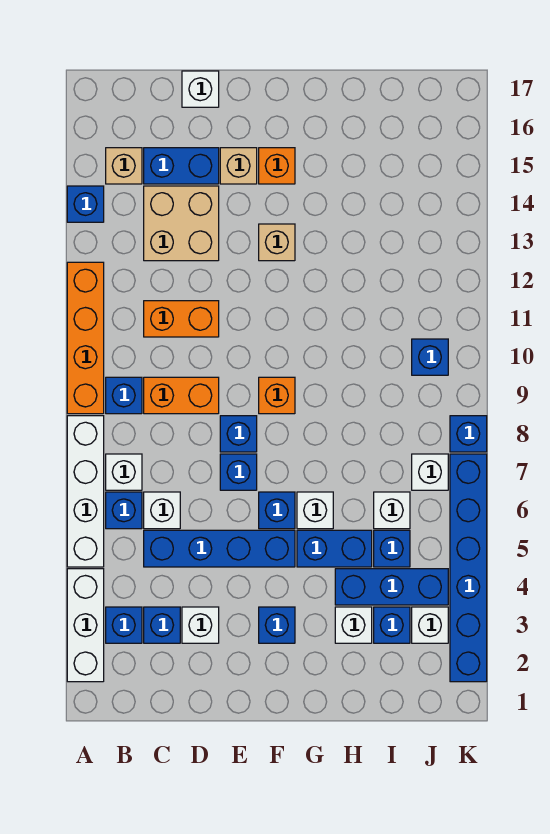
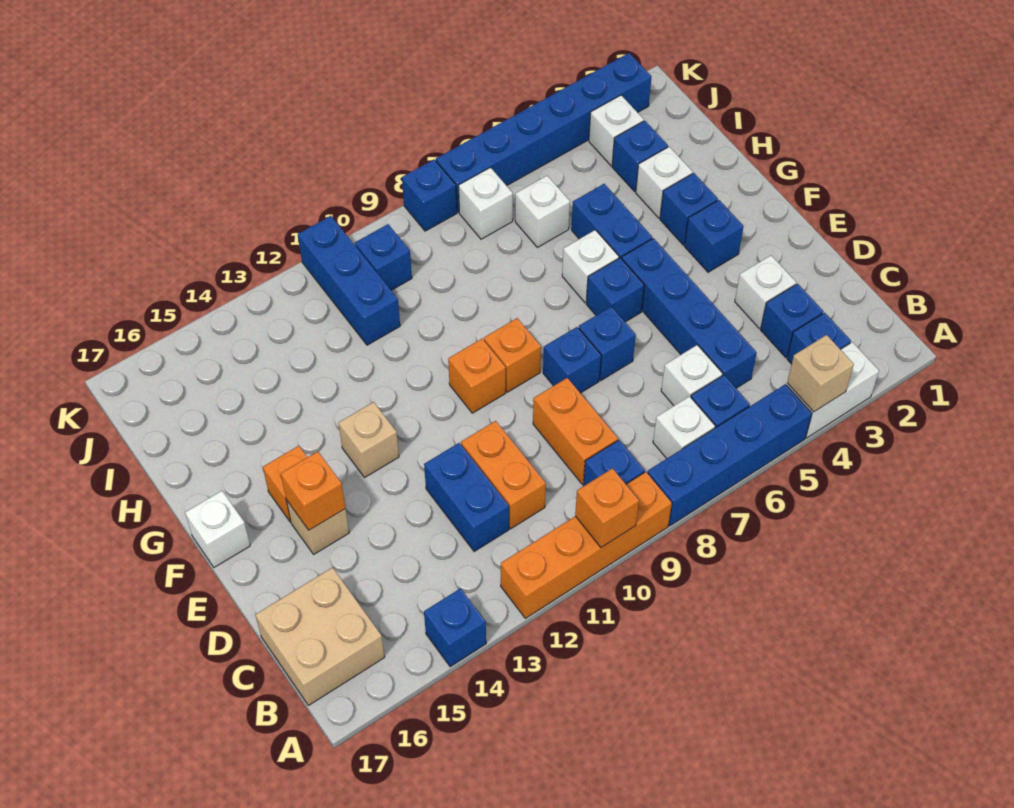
white brick A2:A4 level 1 -> white brick A3:A4 level 1
white brick A5:A8 level 1 -> blue brick A5:A8 level 1
none -> orange brick A10 level 2
tan brick B15 level 1 -> tan brick A4 level 2
tan brick C13:D14 level 1 -> tan brick B16:C17 level 1
blue brick C15:D15 level 1 -> blue brick C12:D12 level 1
white brick D17 level 1 -> white brick F17 level 1
none -> orange brick E15 level 2
none -> orange brick F10 level 1
blue brick H4:J4 level 1 -> blue brick I11:K11 level 1
blue brick I5 level 1 -> blue brick G3 level 1

